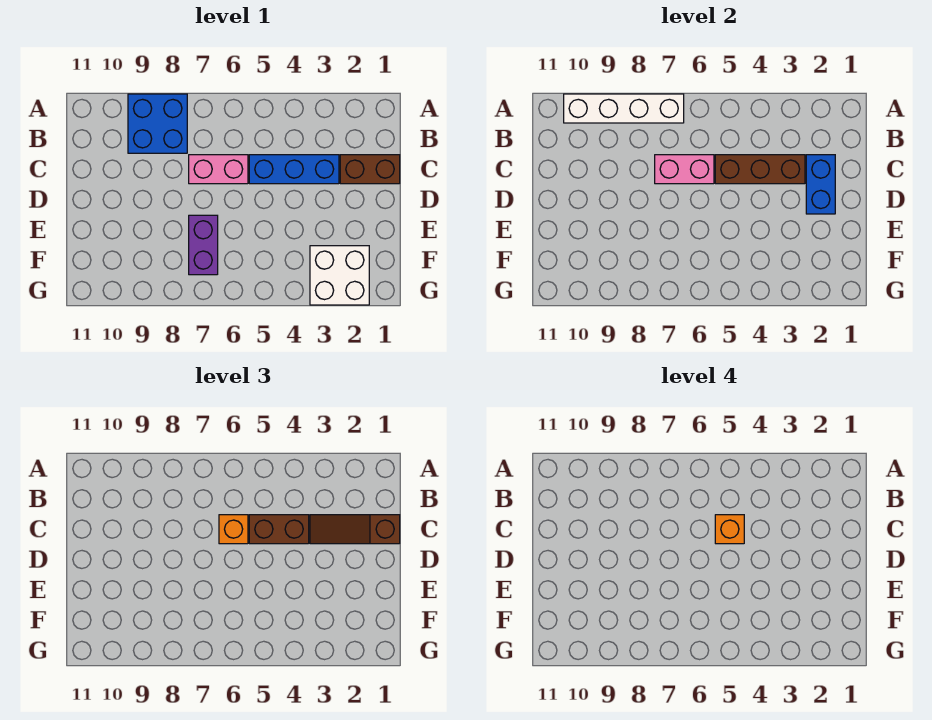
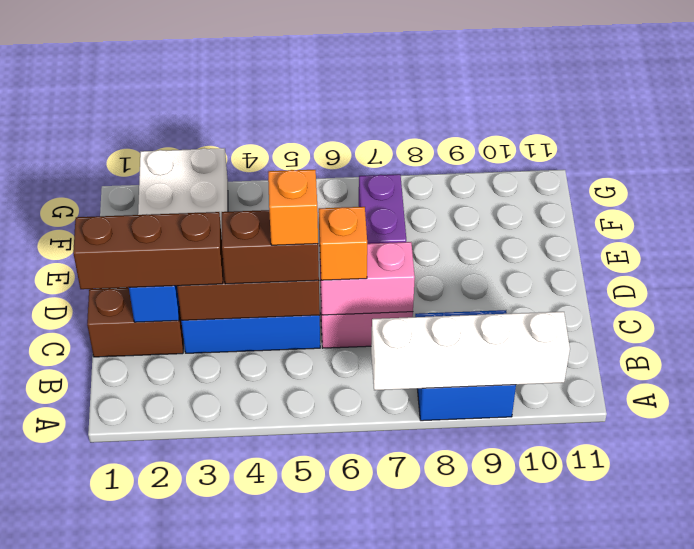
brown slope C1:C3 level 3 top 1 -> brown brick C1:C3 level 3

